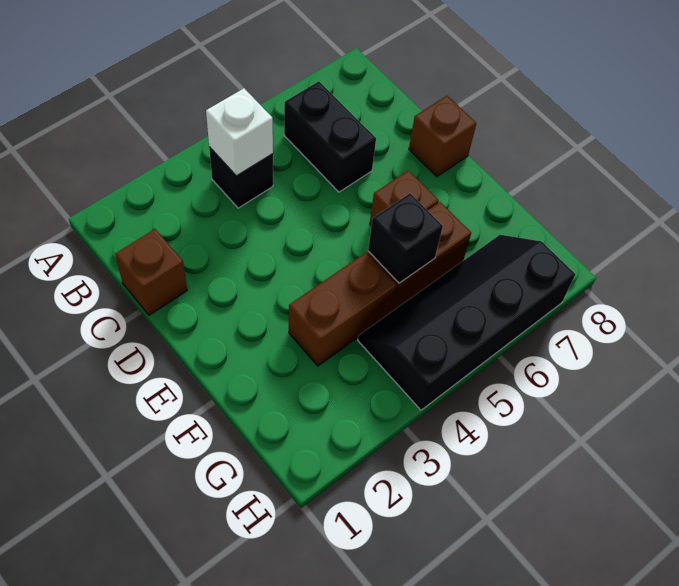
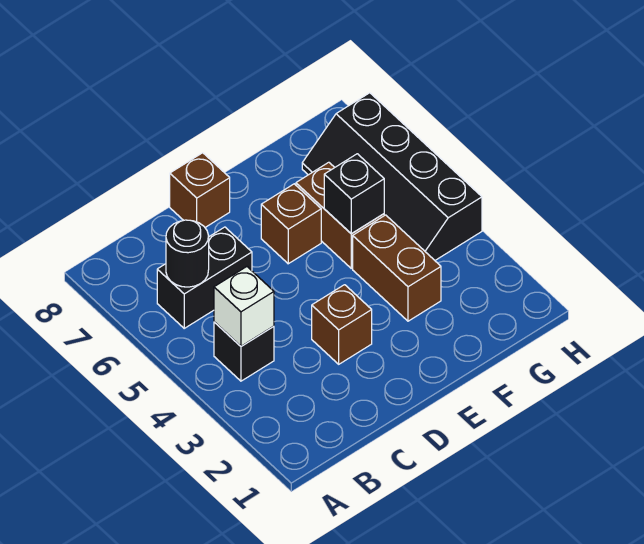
none -> black round brick B6 level 2
brown brick C1 level 1 -> brown brick D3 level 1

